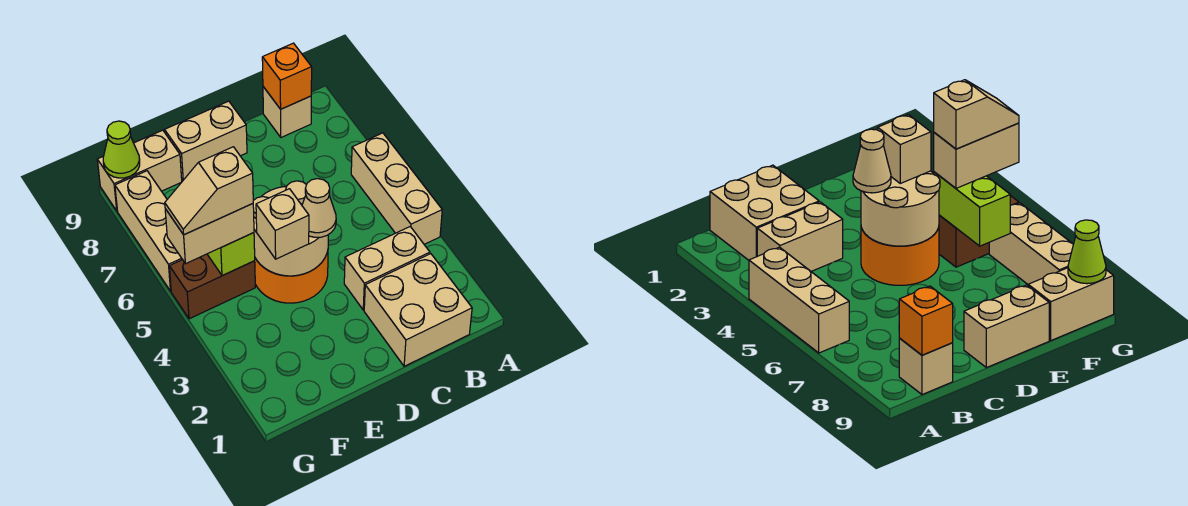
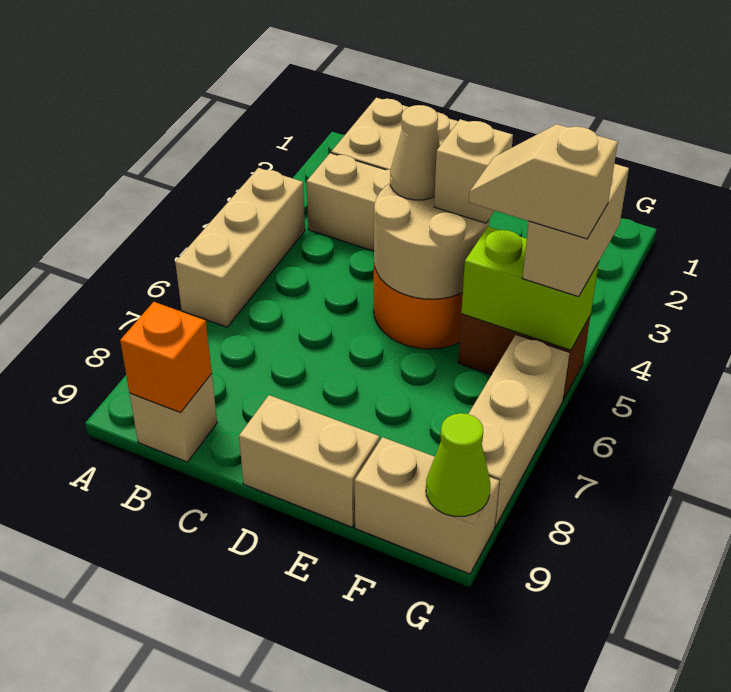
lime brick F5:F6 level 2 -> lime brick F5:G5 level 2
tan brick F5:G5 level 3 -> tan brick G4:G5 level 3
tan slope F5:G5 level 4 top F -> tan slope F5:G5 level 4 top G

